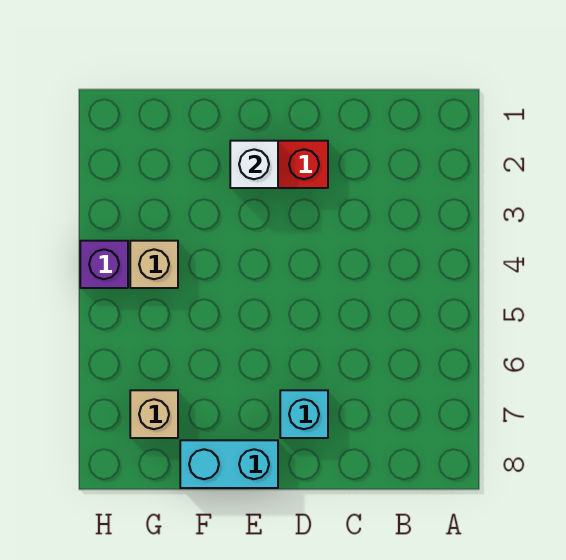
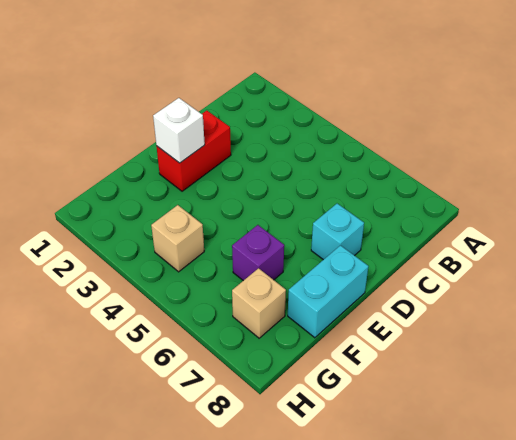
purple brick H4 level 1 -> purple brick F6 level 1

